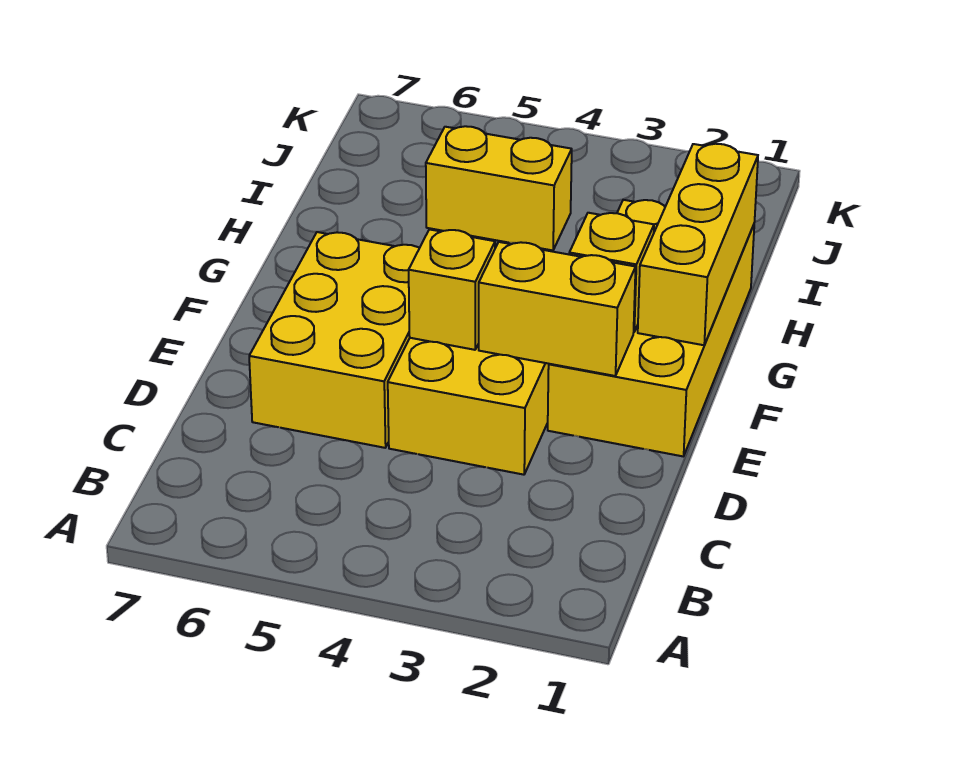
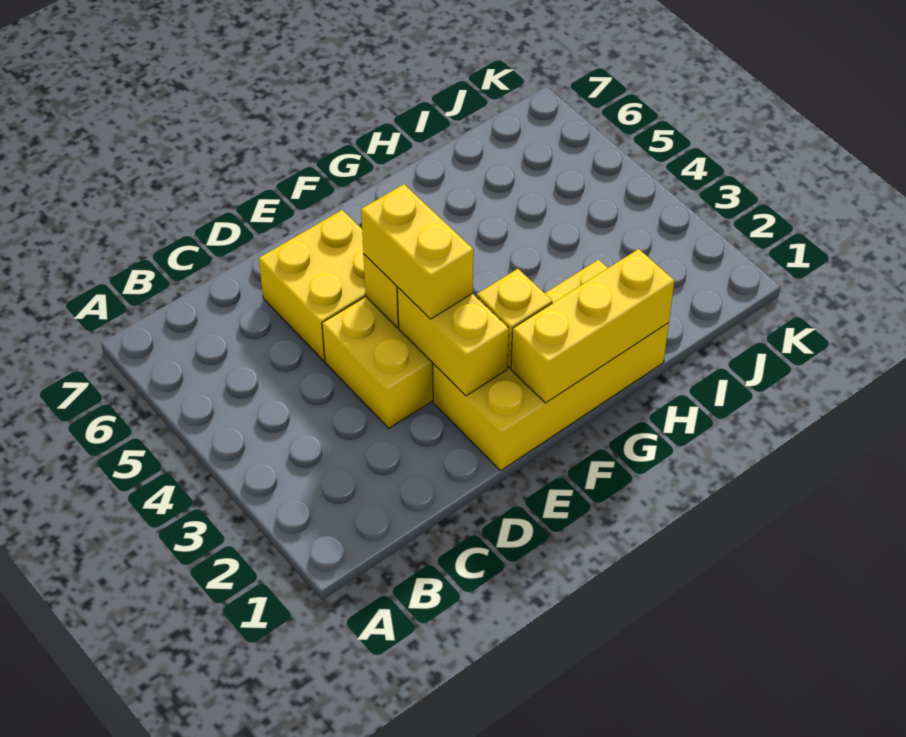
yellow brick D5:F6 level 1 -> yellow brick D5:E6 level 1
yellow brick I4:I5 level 1 -> yellow brick E3:E4 level 3

